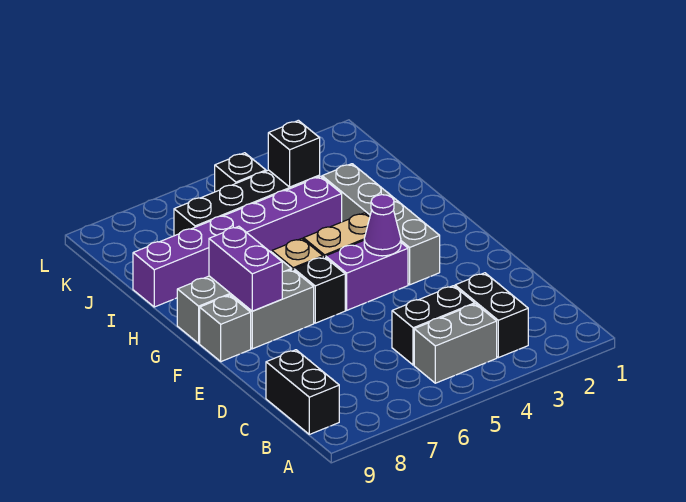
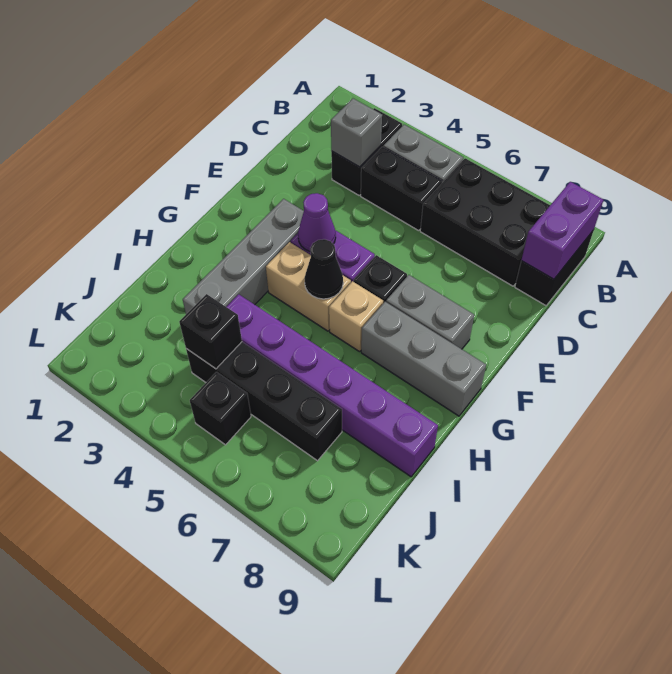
none -> black brick B6:C8 level 1
purple brick F8:G8 level 2 -> purple brick B9:C9 level 2
grey brick F9 level 1 -> grey brick C3 level 2
none -> black cone G5 level 2

